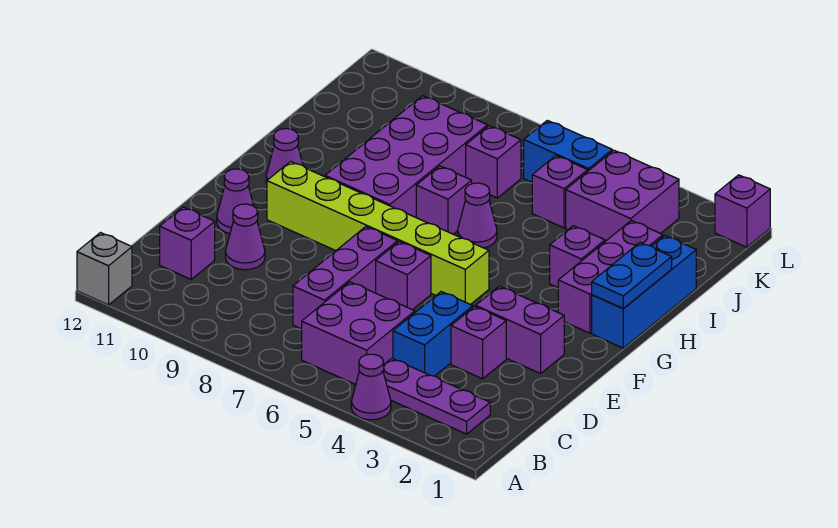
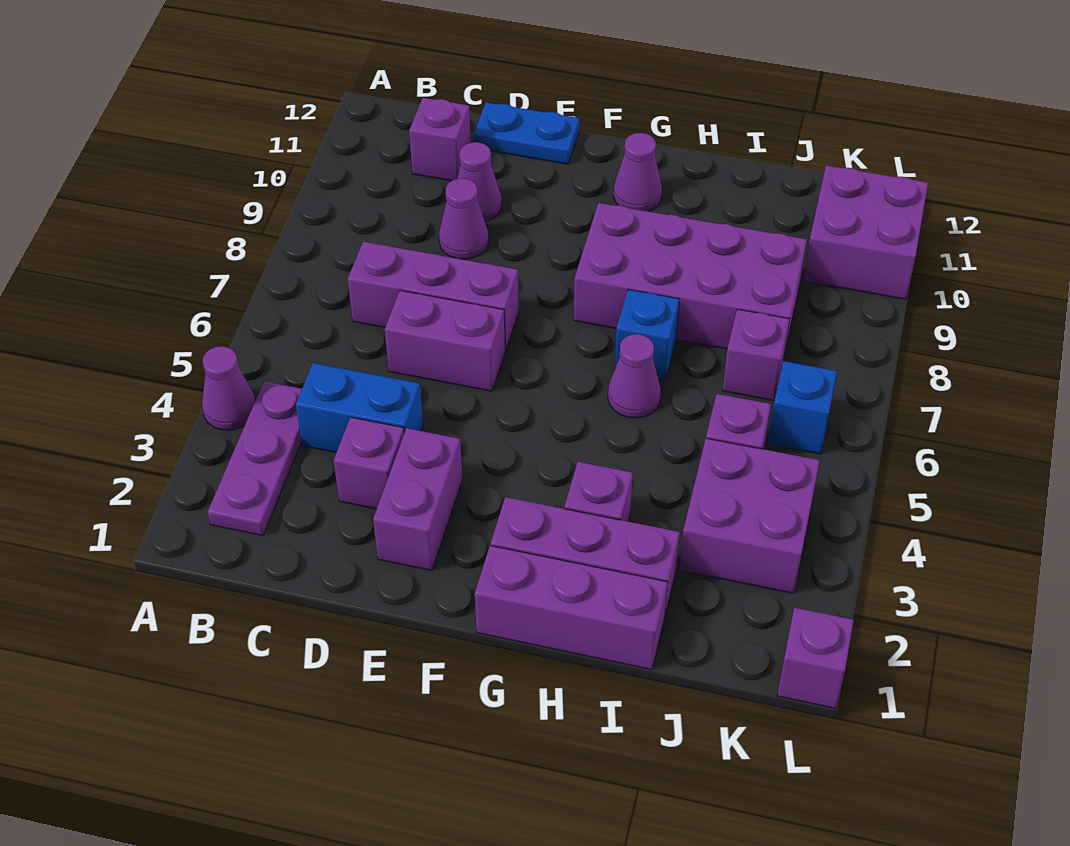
grey brick A12 level 1 -> none
purple brick B5:C6 level 1 -> purple brick K10:L11 level 1
purple brick E6 level 1 -> purple brick D6:E6 level 1
purple cone E11 level 1 -> purple cone D9 level 1
lime brick F5:F10 level 1 -> none
blue brick G1:I1 level 1 -> purple brick G1:I1 level 1
blue plate G1:H1 level 2 -> blue plate D12:E12 level 1
purple brick H7 level 1 -> blue brick H7 level 1
blue brick K5:K6 level 1 -> blue brick K6 level 1

